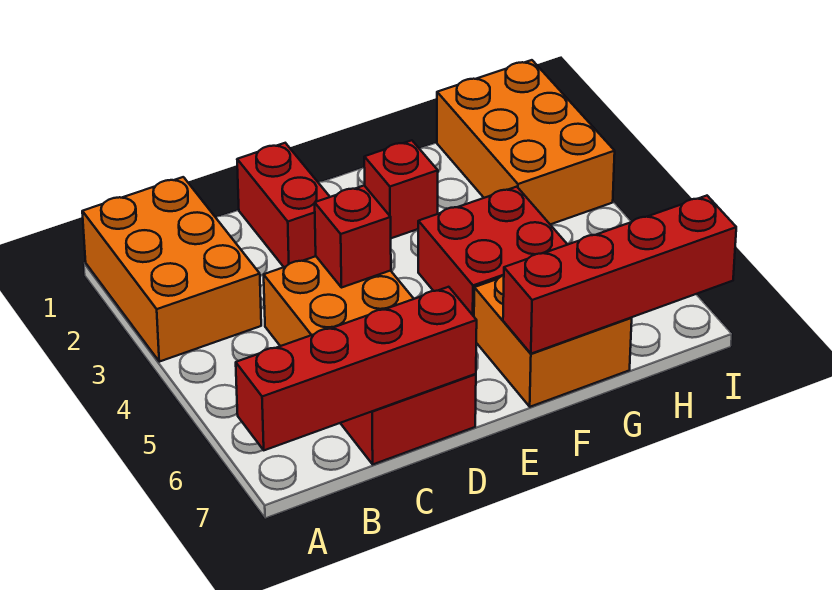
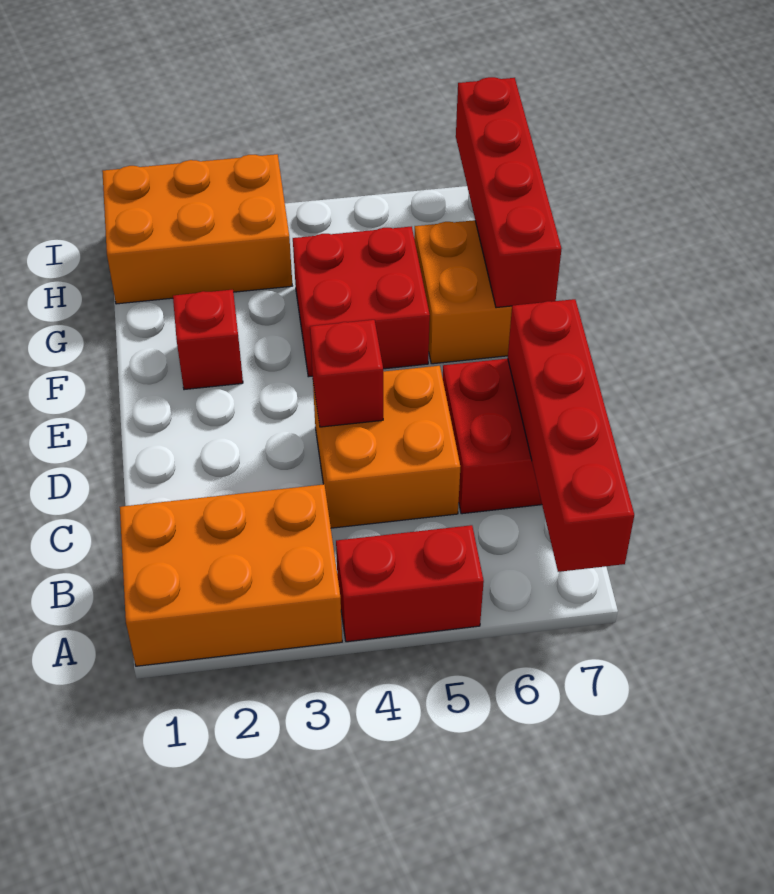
red brick D1:D2 level 1 -> red brick A4:A5 level 1

